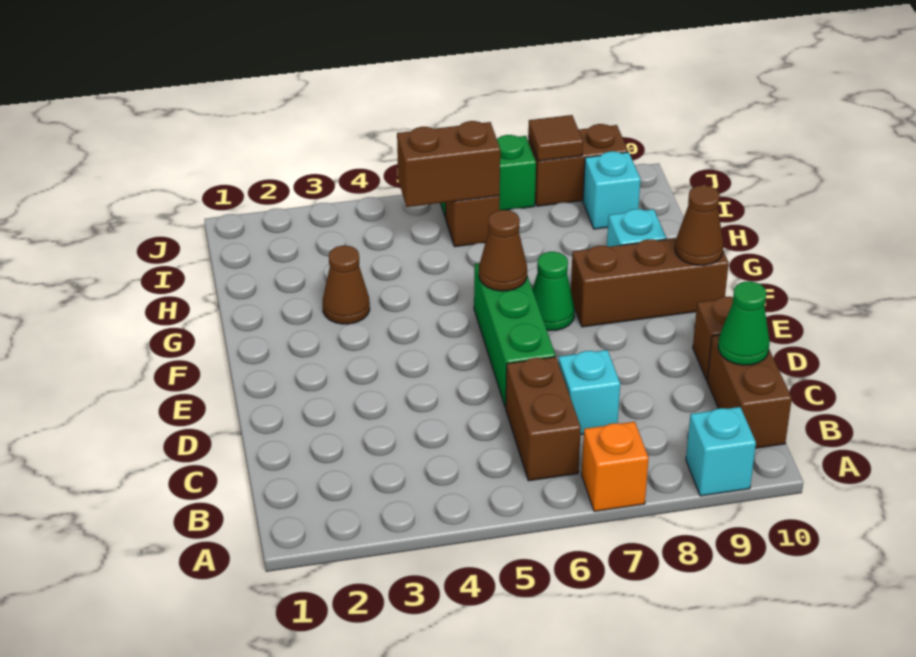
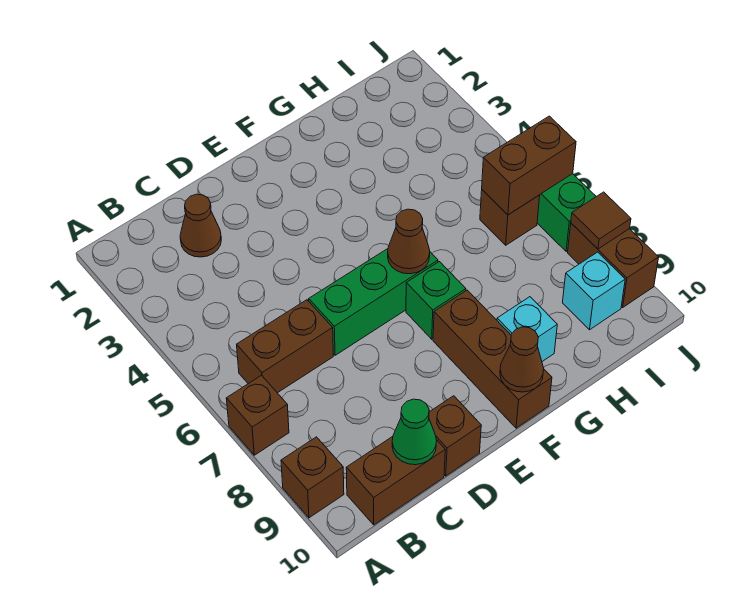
orange brick A7 level 1 -> brown brick A7 level 1
cyan brick A9 level 1 -> brown brick A9 level 1
cyan brick C7 level 1 -> none
green cone F7 level 1 -> green brick F7 level 1
brown cone G3 level 1 -> brown cone C2 level 1
brown brick I5:I6 level 2 -> brown brick I6:J6 level 2

